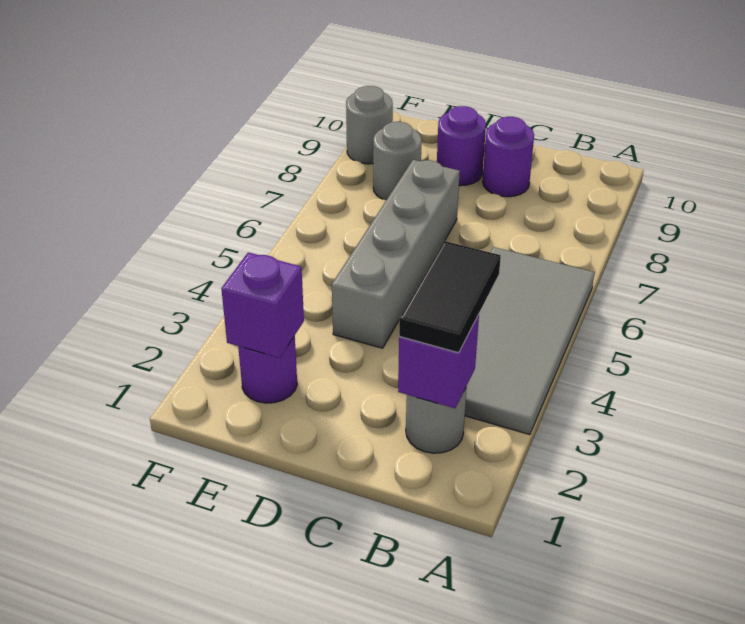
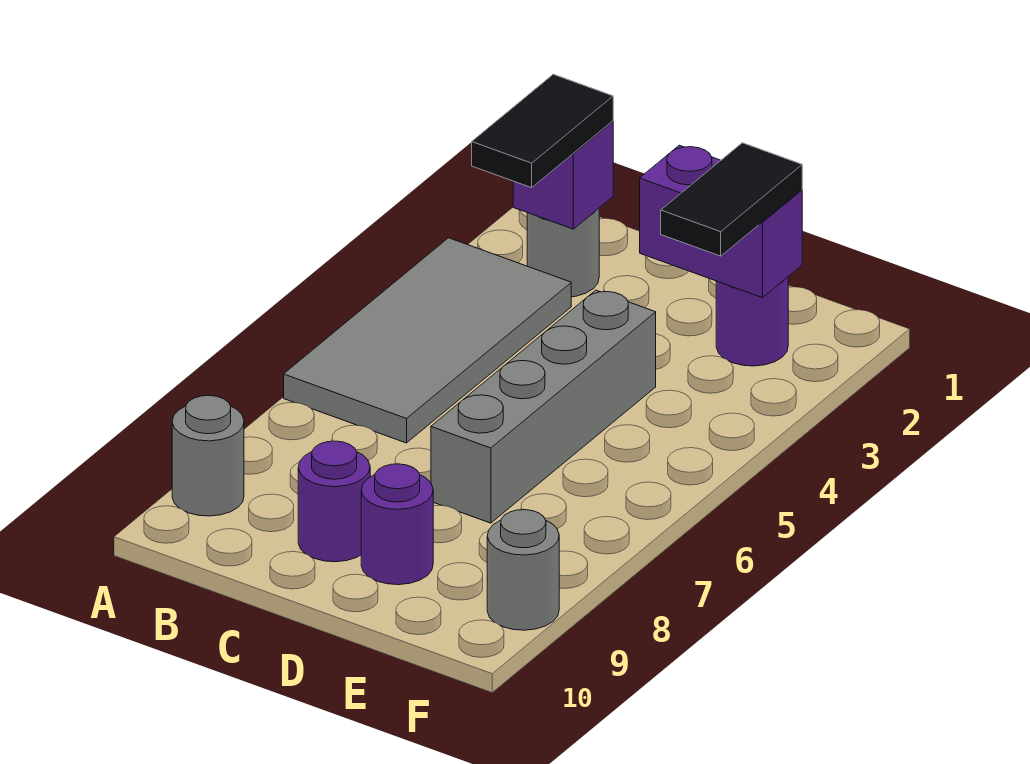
purple brick E2 level 2 -> purple brick D2:E2 level 2
none -> black tile E2:E3 level 3
grey round brick E8 level 1 -> grey round brick A9 level 1

